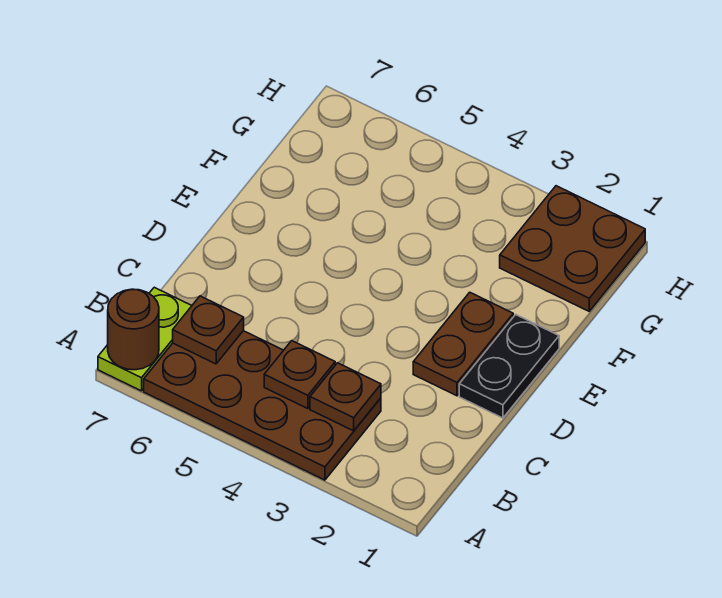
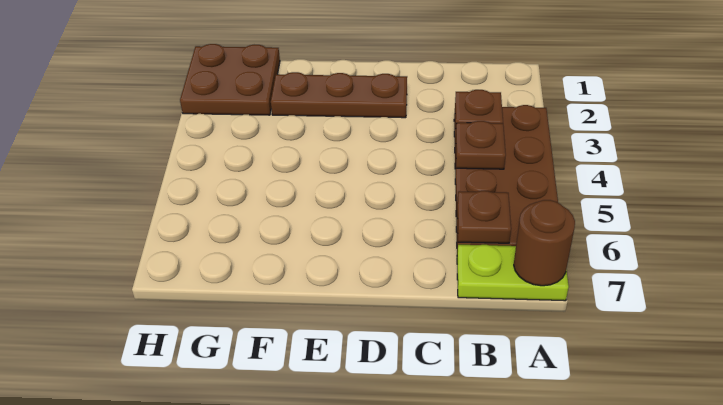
black plate D1:E1 level 1 -> none
brown plate D2:E2 level 1 -> brown plate D2:F2 level 1

